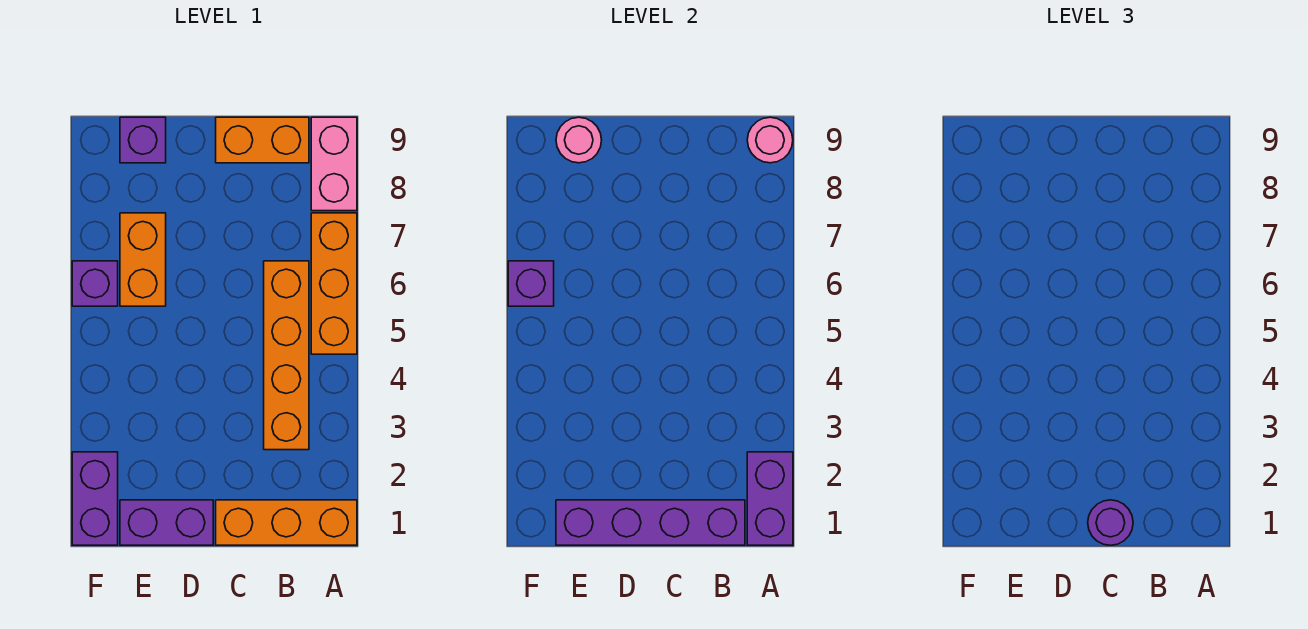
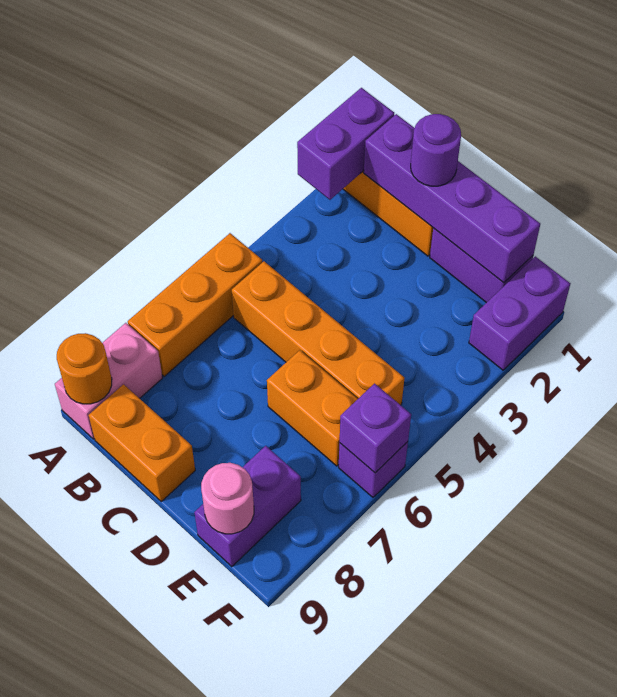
pink round brick A9 level 2 -> orange round brick A9 level 2
orange brick B3:B6 level 1 -> orange brick B5:E5 level 1
orange brick E6:E7 level 1 -> orange brick D6:E6 level 1
purple brick E9 level 1 -> purple brick E8:E9 level 1

